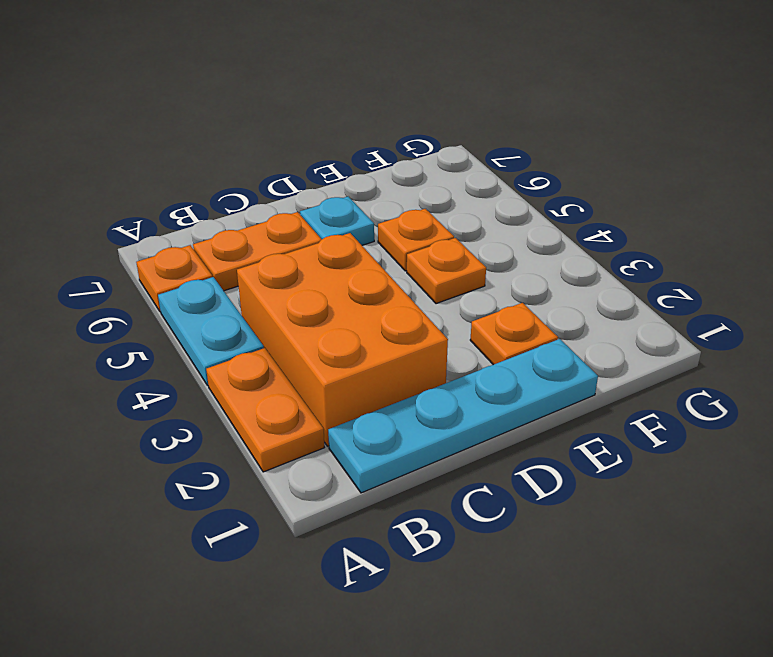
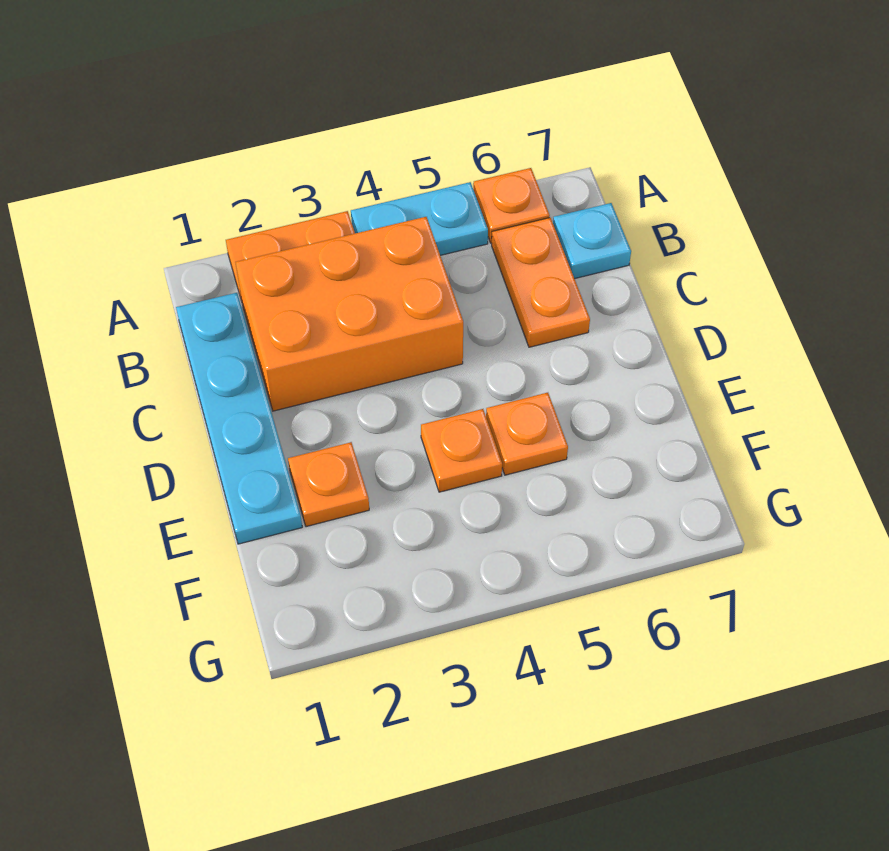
cyan plate D6 level 1 -> cyan plate B7 level 1

